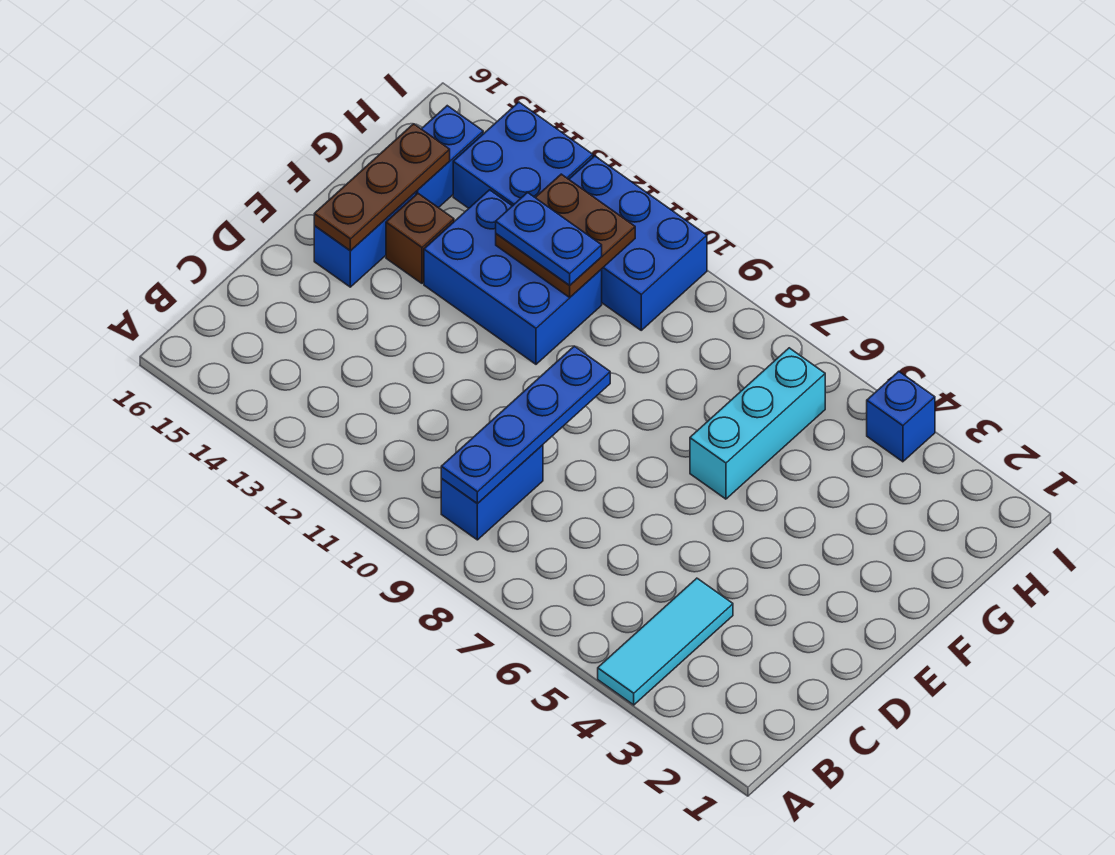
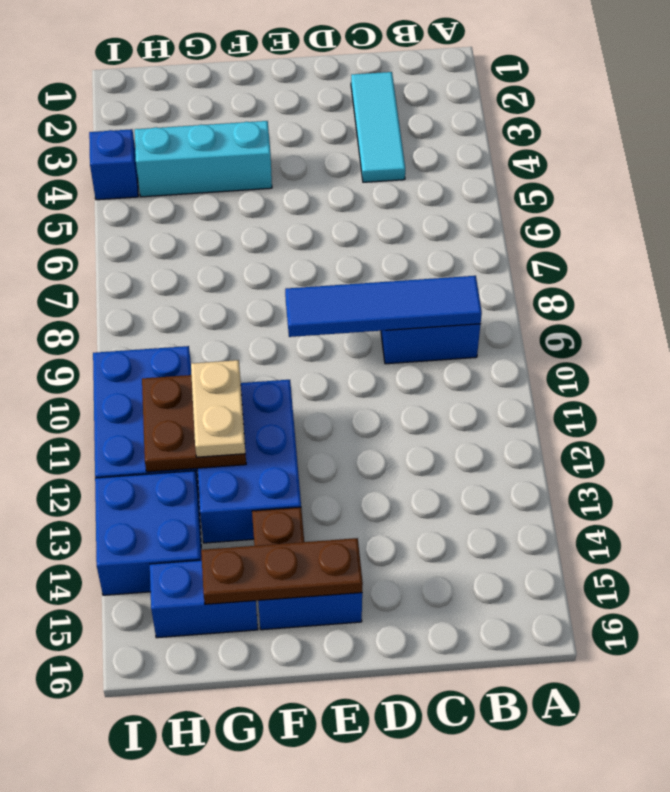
cyan tile A4:C4 level 1 -> cyan tile C2:C4 level 1
blue plate B9:E9 level 2 -> blue tile B9:E9 level 2
cyan brick F6:H6 level 1 -> cyan brick F4:H4 level 1
blue plate G11:G12 level 3 -> tan plate G11:G12 level 3

